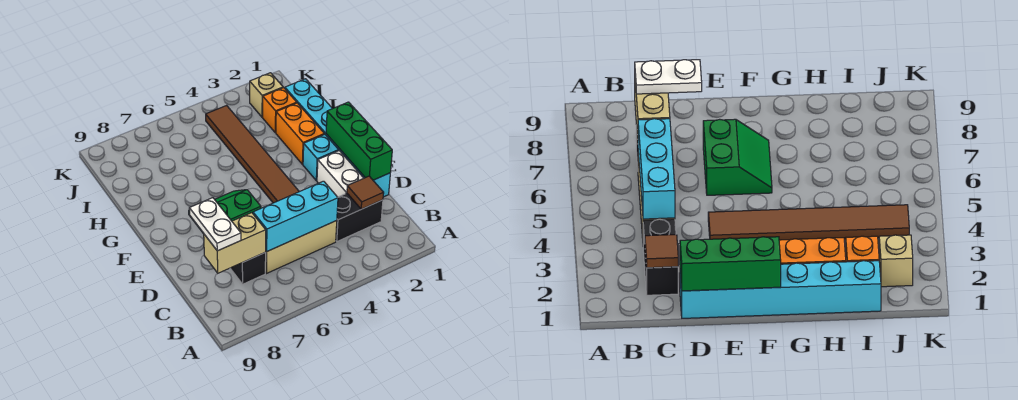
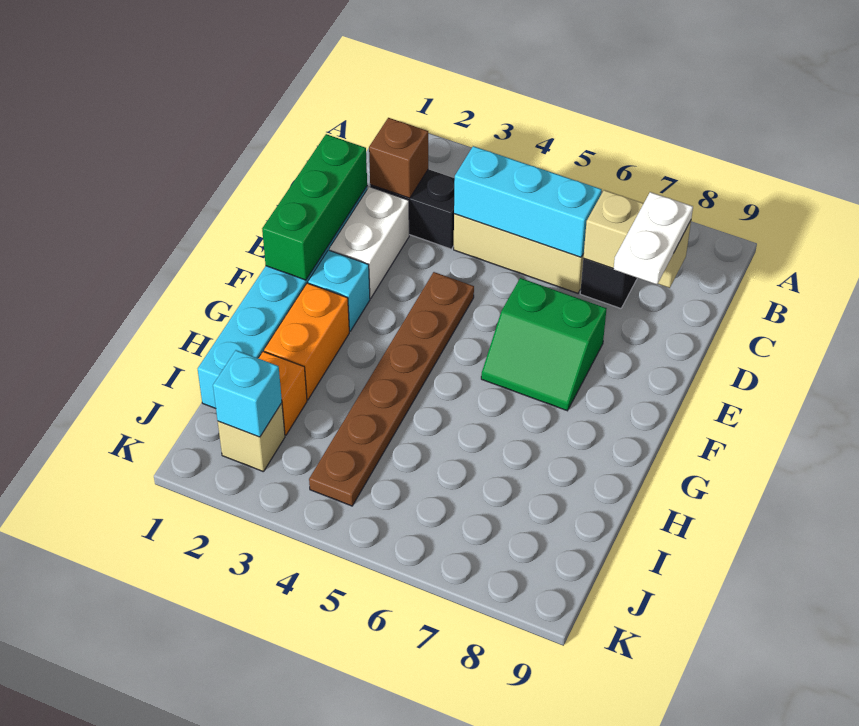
brown tile C2 level 2 -> brown brick C2 level 2
brown tile E4:J4 level 1 -> brown plate E4:J4 level 1
none -> cyan brick J2 level 2

